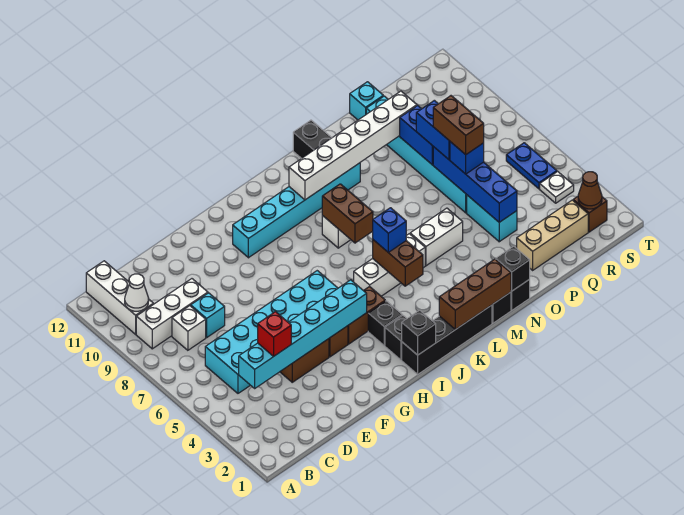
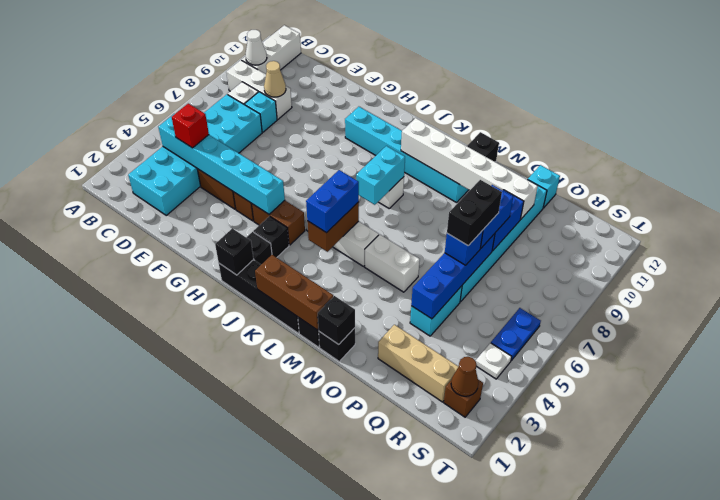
cyan brick C5:H6 level 1 -> cyan brick C2:D7 level 1
none -> tan cone D9 level 2
blue brick K5 level 3 -> blue brick K4:K5 level 3
brown brick K7:K8 level 2 -> cyan brick K7:K8 level 2
brown brick P6:P7 level 4 -> black brick P6:P7 level 4

